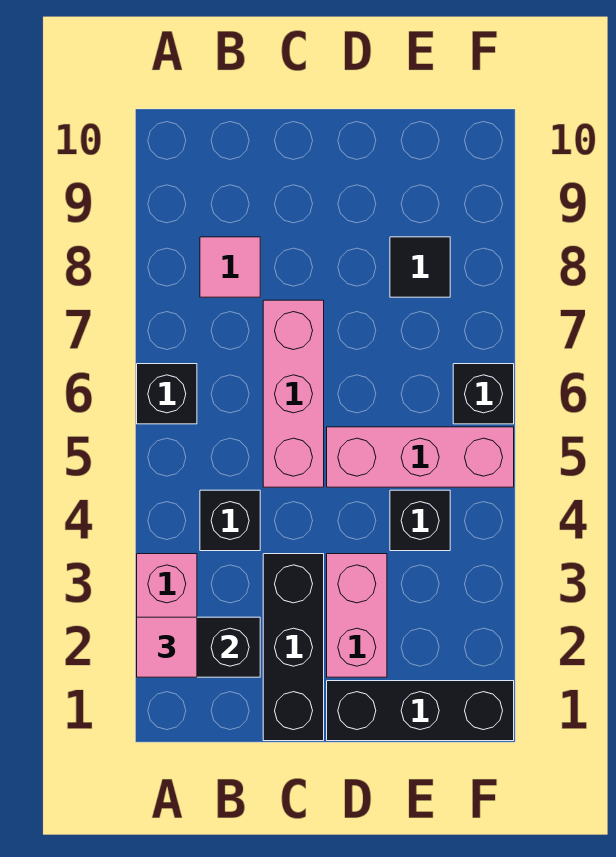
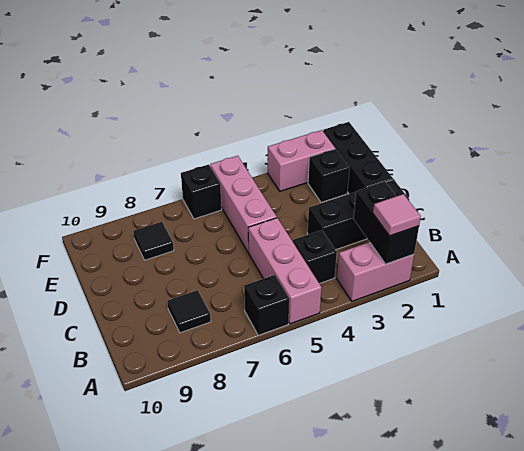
pink tile B8 level 1 -> black tile B8 level 1
pink brick C5:C7 level 1 -> pink brick A5:C5 level 1
pink brick D2:D3 level 1 -> pink brick F2:F3 level 1
black brick E4 level 1 -> black brick E2 level 1

